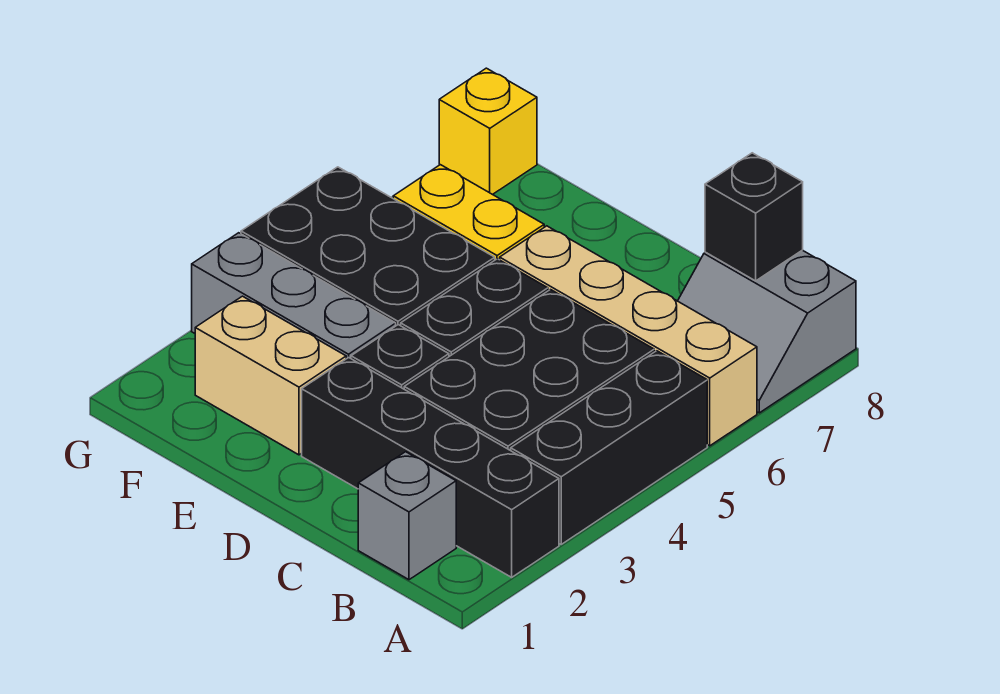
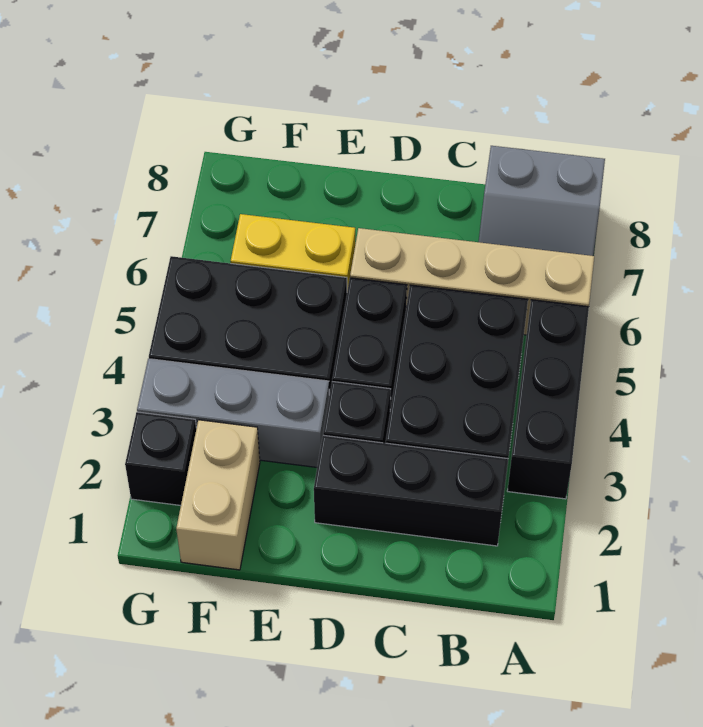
black brick A2:D2 level 1 -> black brick B2:D2 level 1
grey brick B1 level 1 -> none
black brick B8 level 2 -> black brick G2 level 1
tan brick E2:F2 level 1 -> tan brick F1:F2 level 1
yellow brick G8 level 1 -> none

